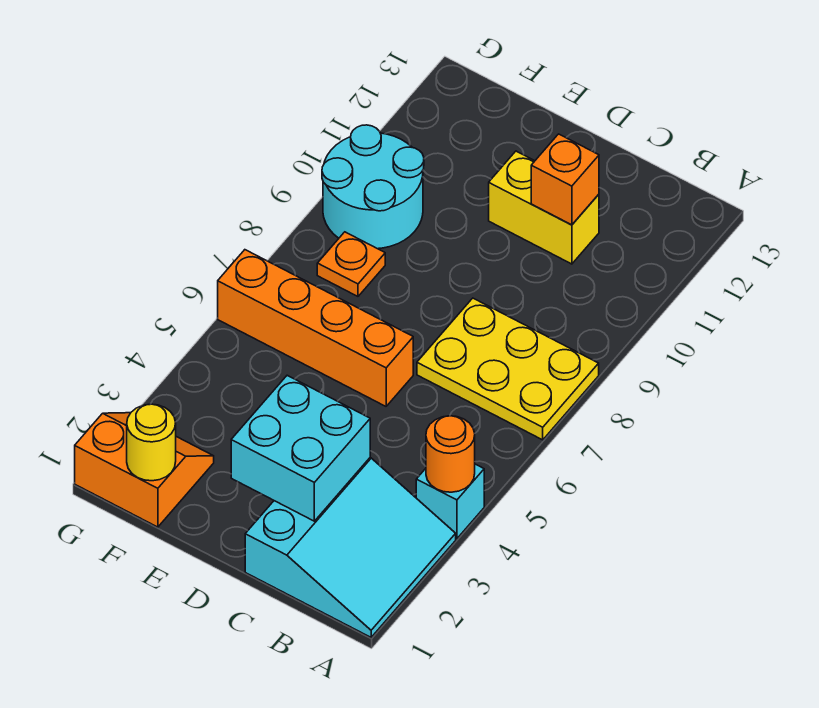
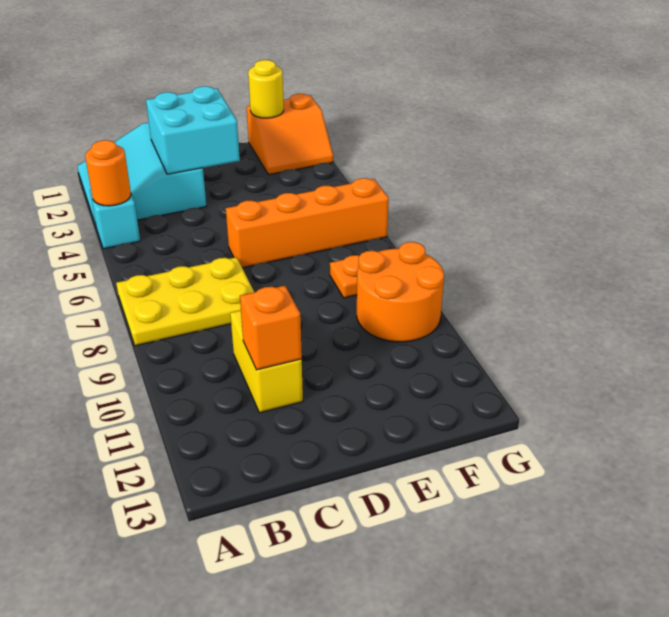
yellow brick C11:D11 level 1 -> yellow brick C10:C11 level 1
cyan round brick F9:G10 level 1 -> orange round brick F9:G10 level 1

